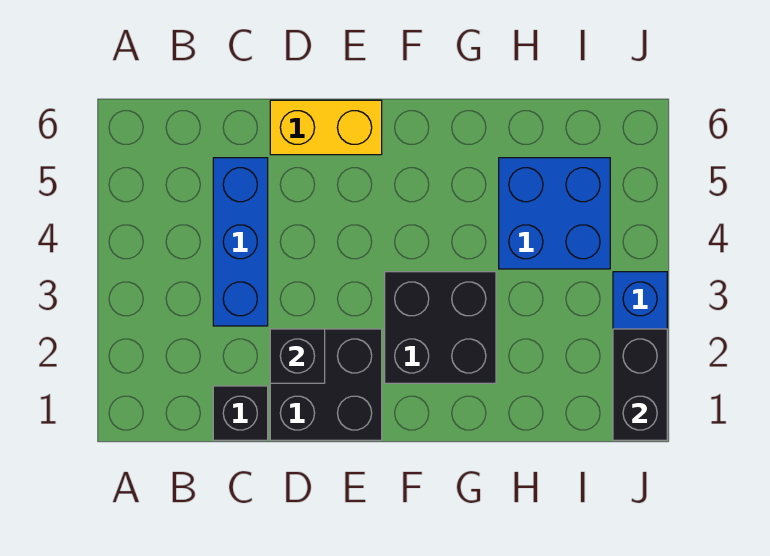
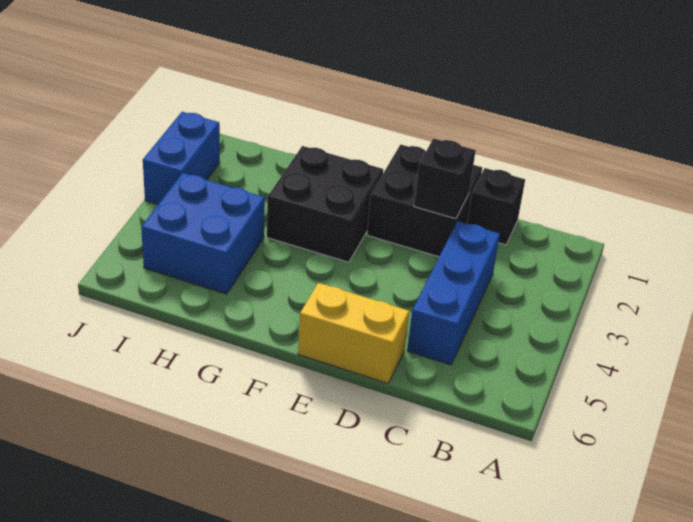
black brick J1:J2 level 2 -> none

